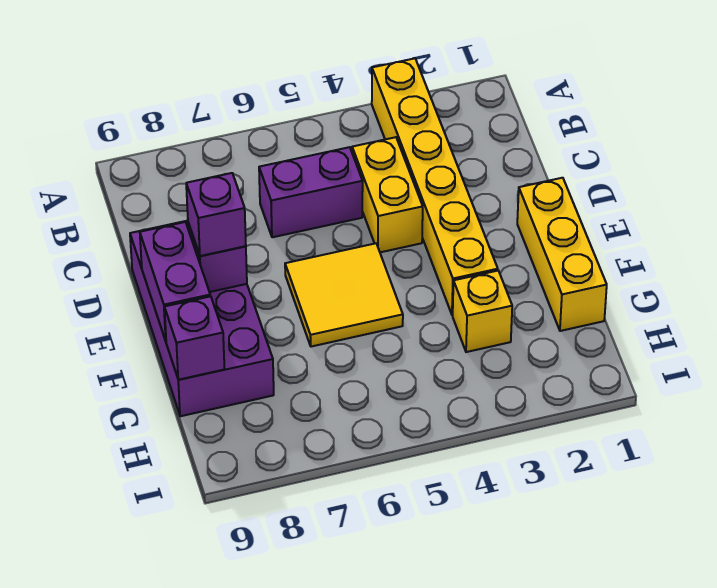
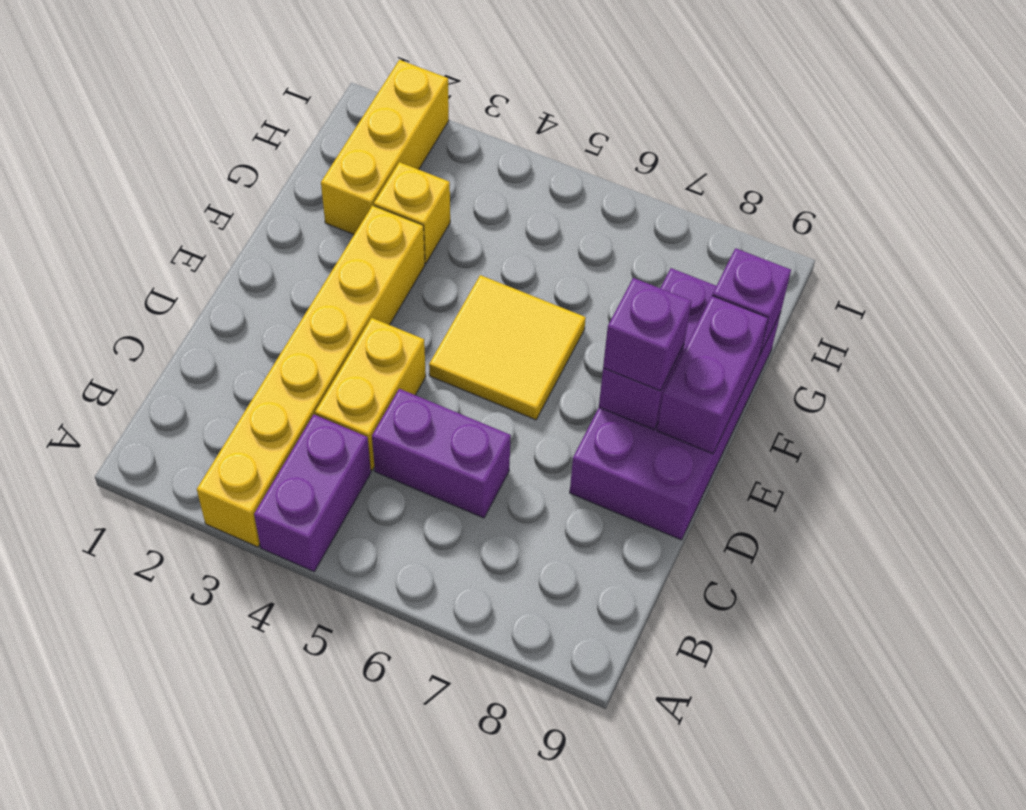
none -> purple brick A4:B4 level 1
yellow brick E1:G1 level 1 -> yellow brick G2:I2 level 1

